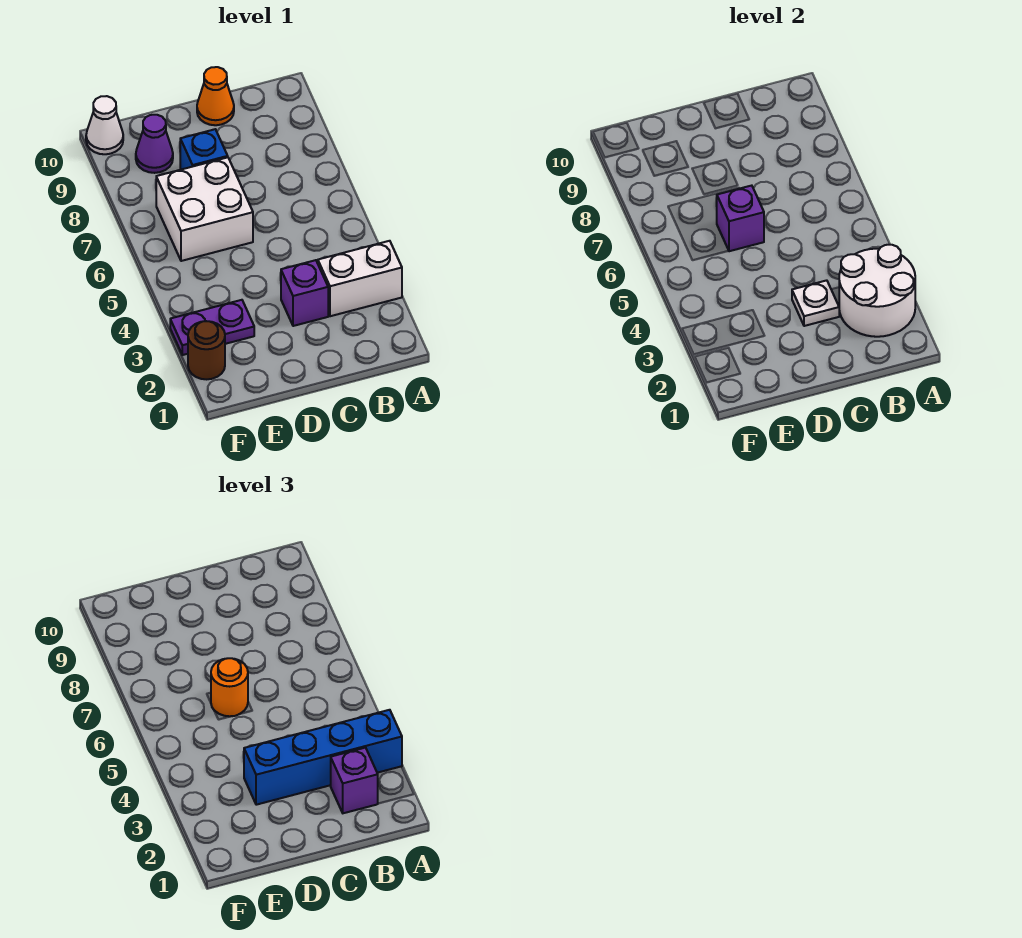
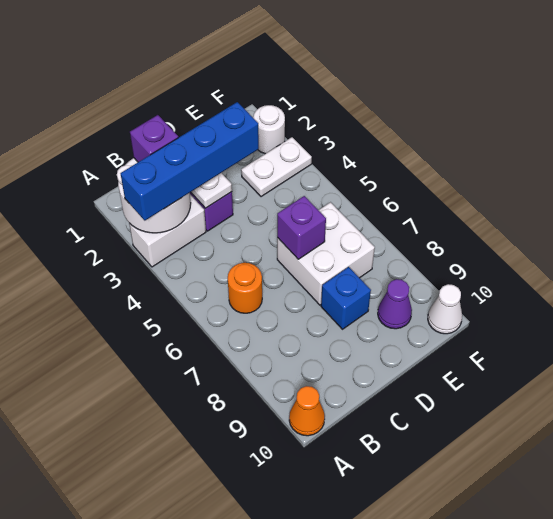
orange cone C10 level 1 -> orange cone A10 level 1
orange round brick D6 level 3 -> orange round brick B6 level 1
purple plate E3:F3 level 1 -> white plate E3:F3 level 1
brown round brick F2 level 1 -> white round brick F2 level 1

